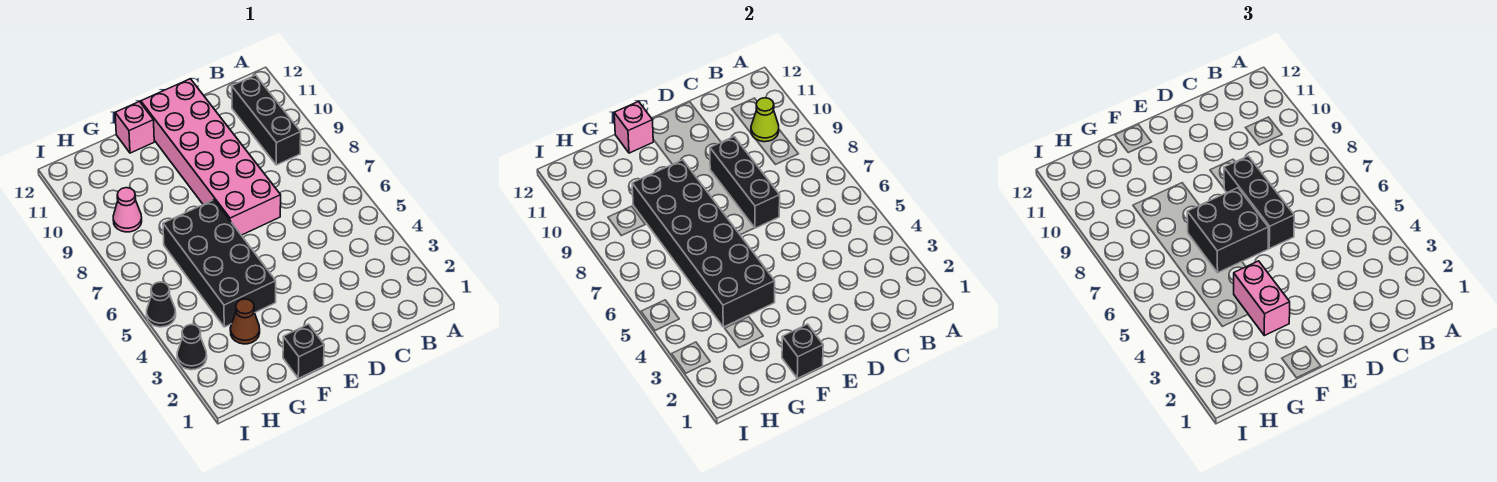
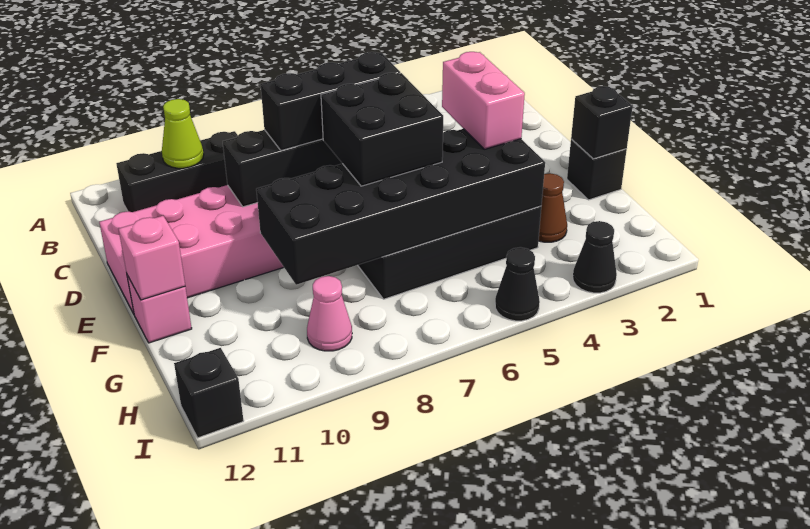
pink brick F3:F4 level 3 -> pink brick E4:F4 level 3
none -> black brick I12 level 1

